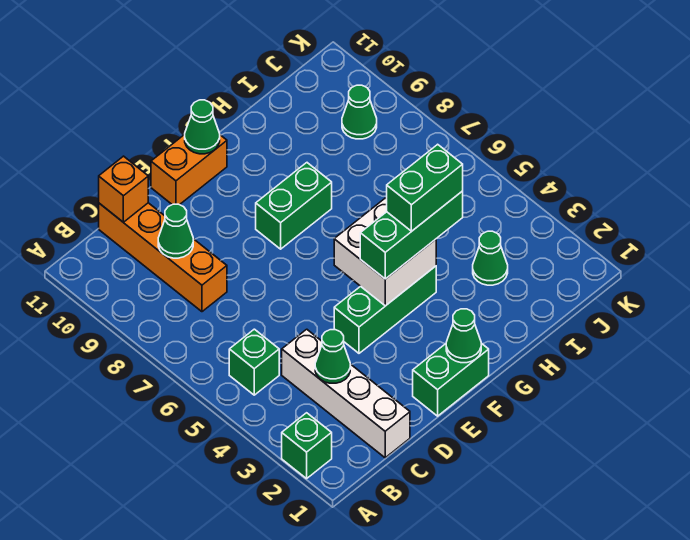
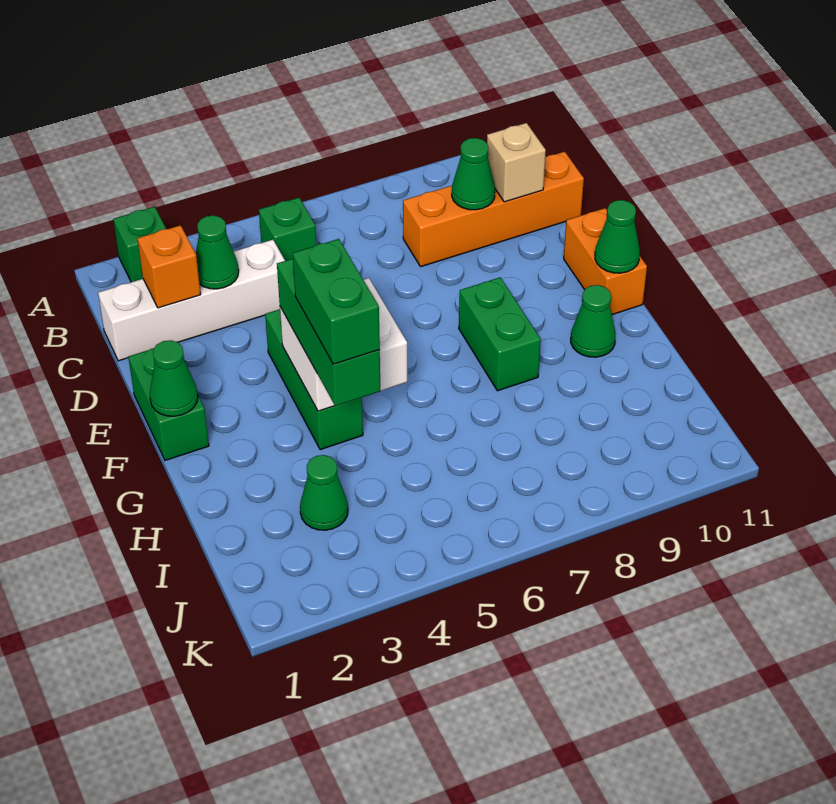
none -> tan brick C10 level 2
orange brick C11 level 2 -> orange brick C2 level 2
green cone J9 level 1 -> green cone G10 level 1

